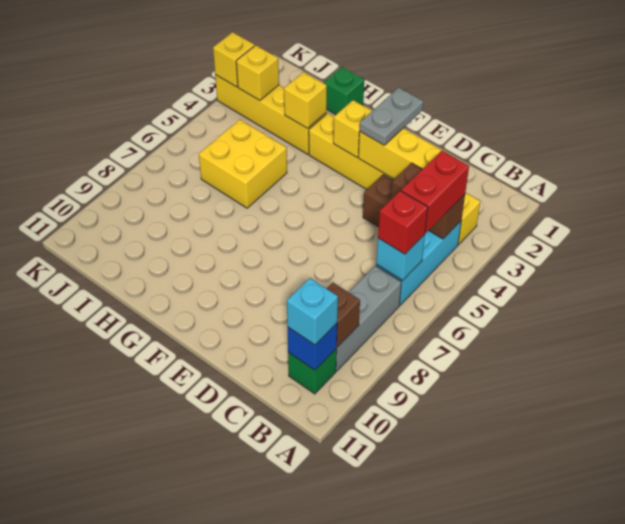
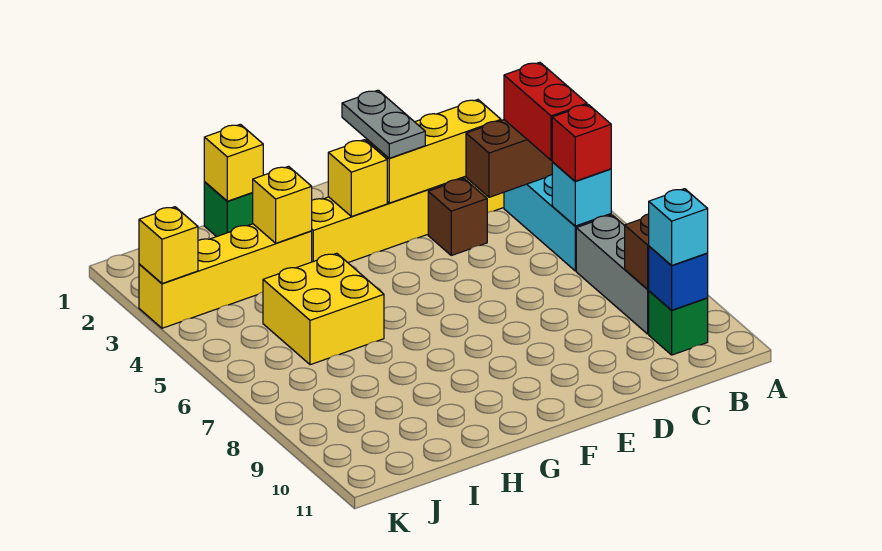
yellow brick J3 level 2 -> yellow brick H1 level 2

